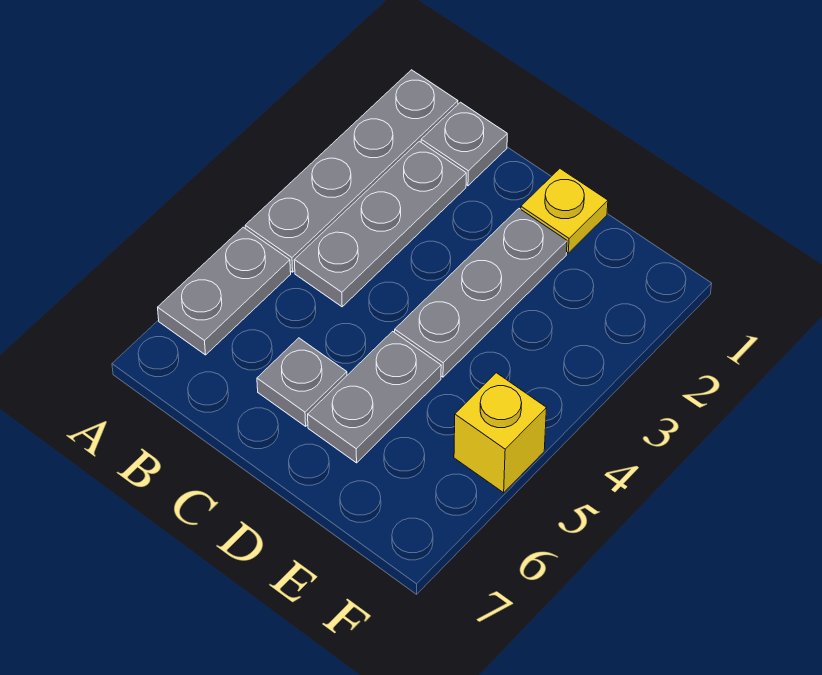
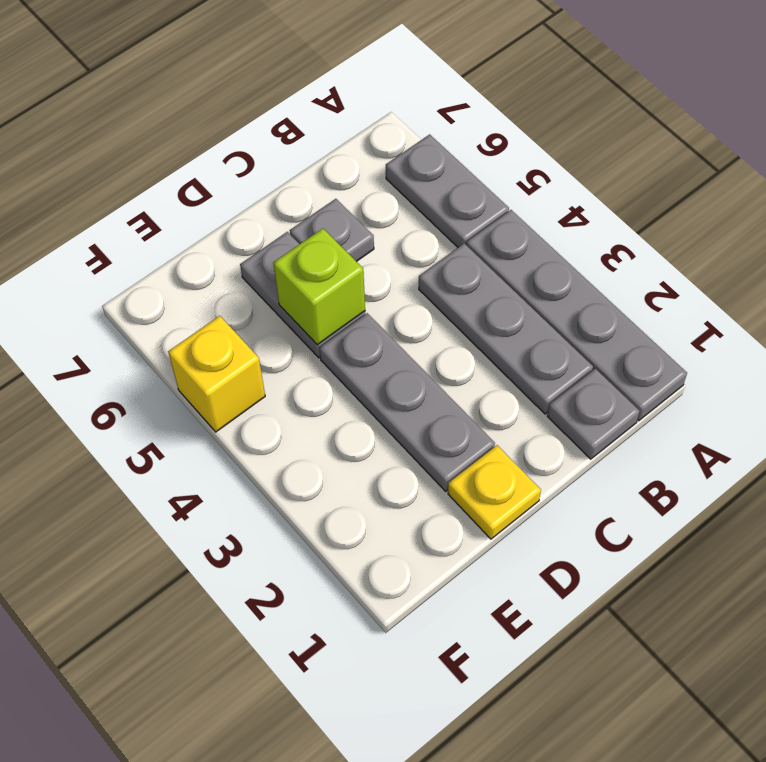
none -> lime brick D5 level 2

